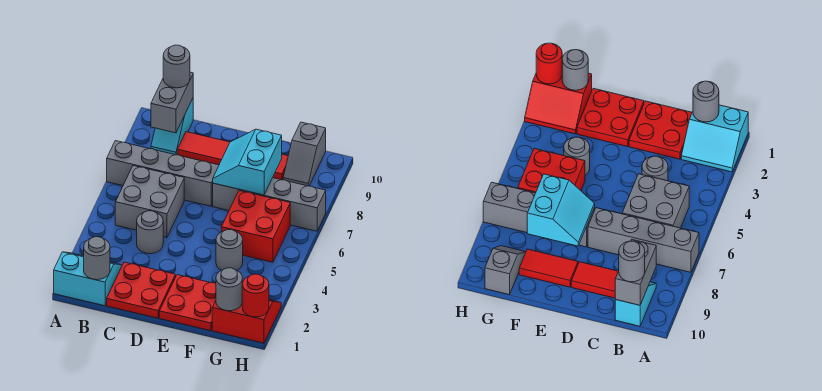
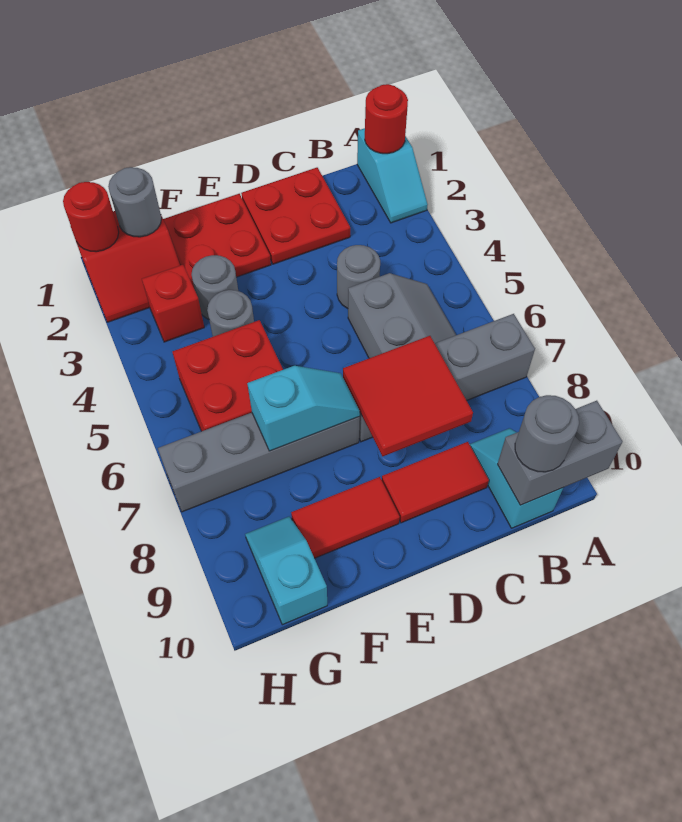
cyan slope A1:B2 level 1 top 1 -> cyan slope A1:A2 level 1 top 1
none -> red round brick A1 level 2
grey round brick B1 level 2 -> grey round brick F3 level 1
grey brick B5:C6 level 1 -> grey slope B5:C6 level 1 top C
grey brick B9:B10 level 2 -> grey brick A10:B10 level 2
none -> red tile C7:D8 level 2
cyan slope E7:F8 level 2 top F -> cyan slope E7:F7 level 2 top F
none -> red brick G3 level 1
grey slope G9:G10 level 1 top 10 -> cyan slope G9:G10 level 1 top 10

